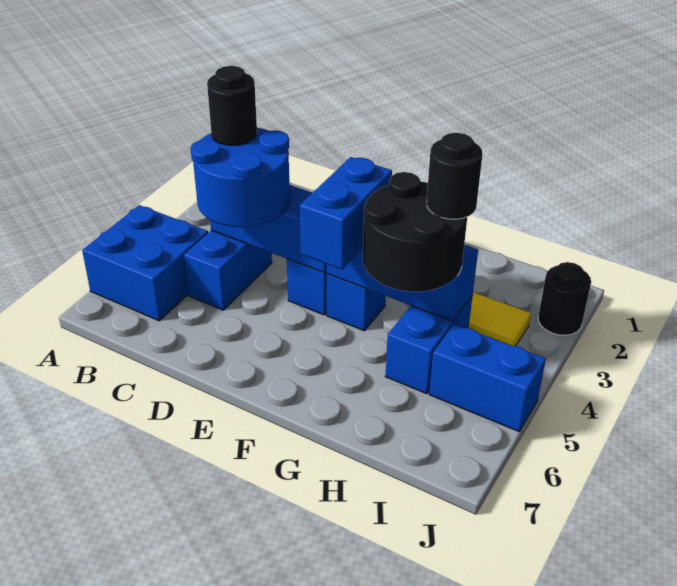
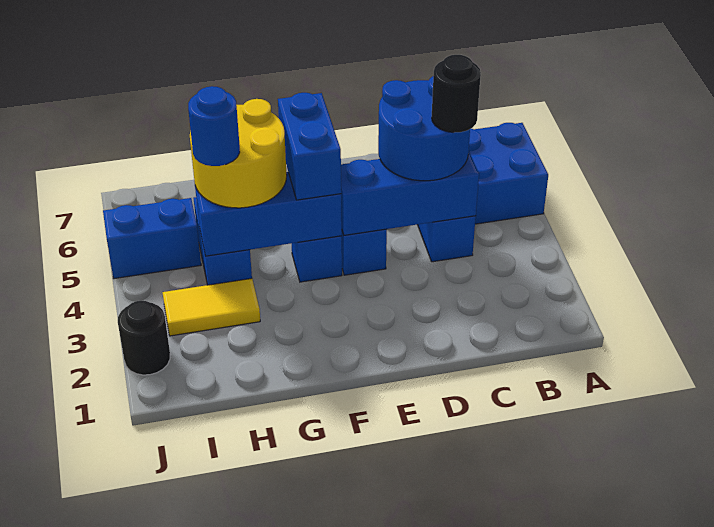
black round brick G4:H5 level 3 -> yellow round brick G4:H5 level 3
black round brick H4 level 4 -> blue round brick H4 level 4

